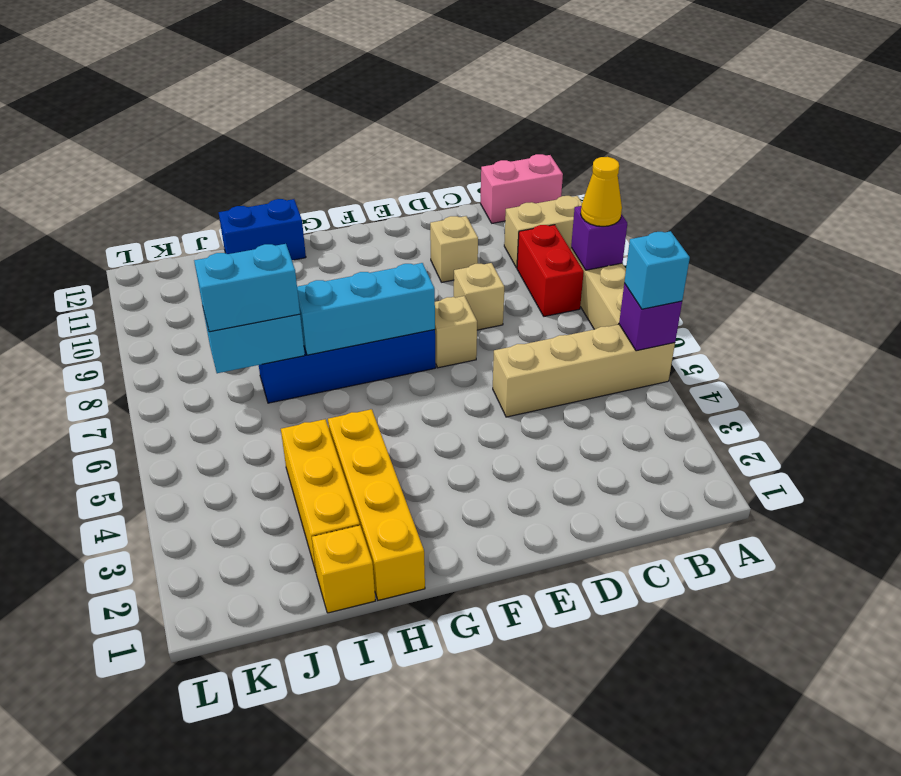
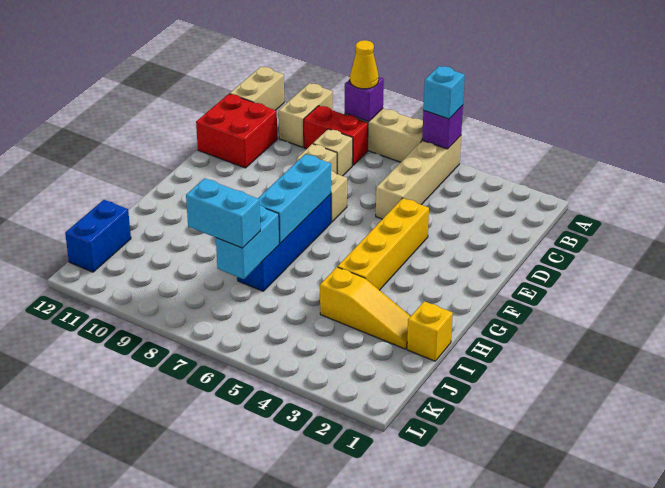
pink brick A12:B12 level 1 -> tan brick A12:B12 level 1
none -> red brick C11:D12 level 1
tan brick D10 level 1 -> tan brick C8 level 1
yellow brick H1:H4 level 1 -> yellow brick E4:H4 level 1
blue brick H12:I12 level 1 -> blue brick J12:K12 level 1
yellow brick I2:I4 level 1 -> yellow slope I2:I4 level 1 top 4
cyan brick I7:J7 level 3 -> cyan brick J7:J8 level 3

